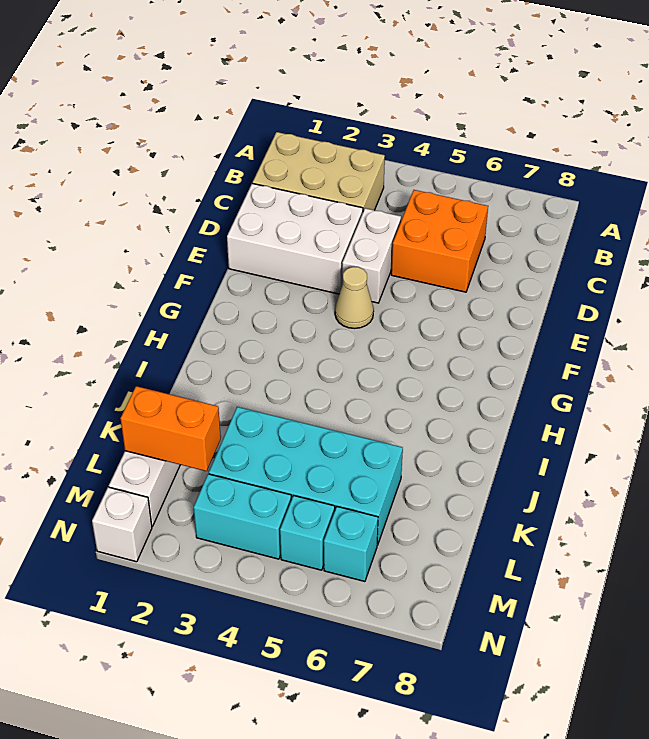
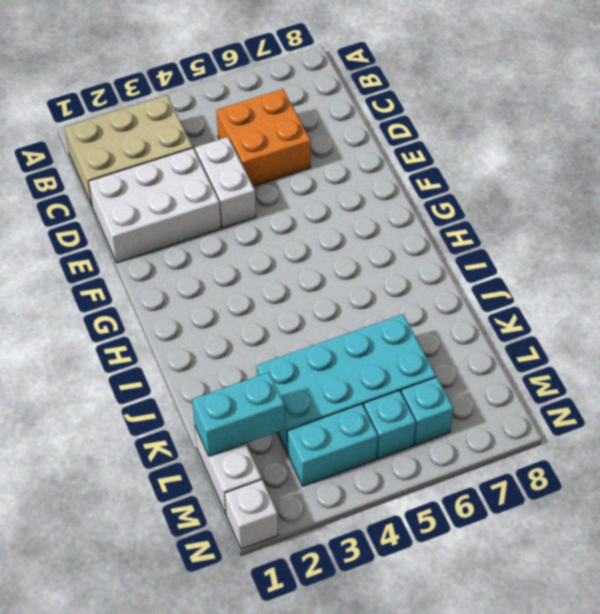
tan cone F4 level 1 -> none
orange brick L1:L2 level 2 -> cyan brick L1:L2 level 2

